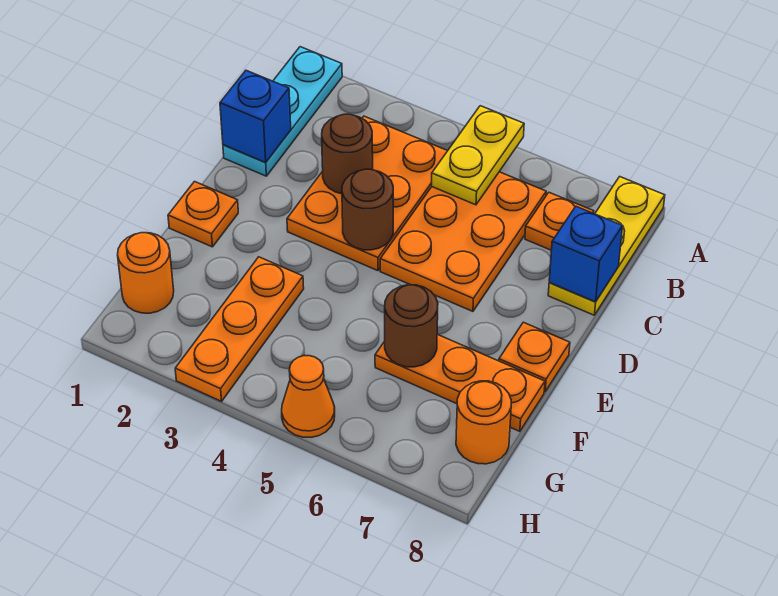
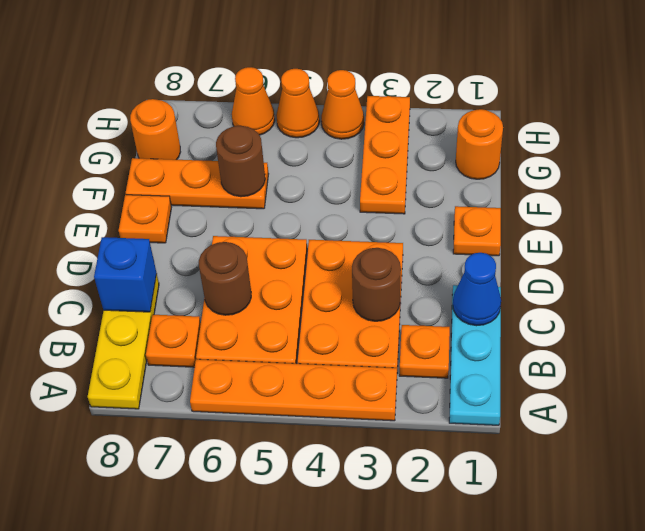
none -> orange plate A3:A6 level 1
yellow plate A5:B5 level 2 -> none
none -> orange plate B2 level 1
blue brick C1 level 2 -> blue cone C1 level 2
brown round brick D4 level 2 -> brown round brick C6 level 2
none -> orange cone H4 level 1
none -> orange cone H6 level 1

